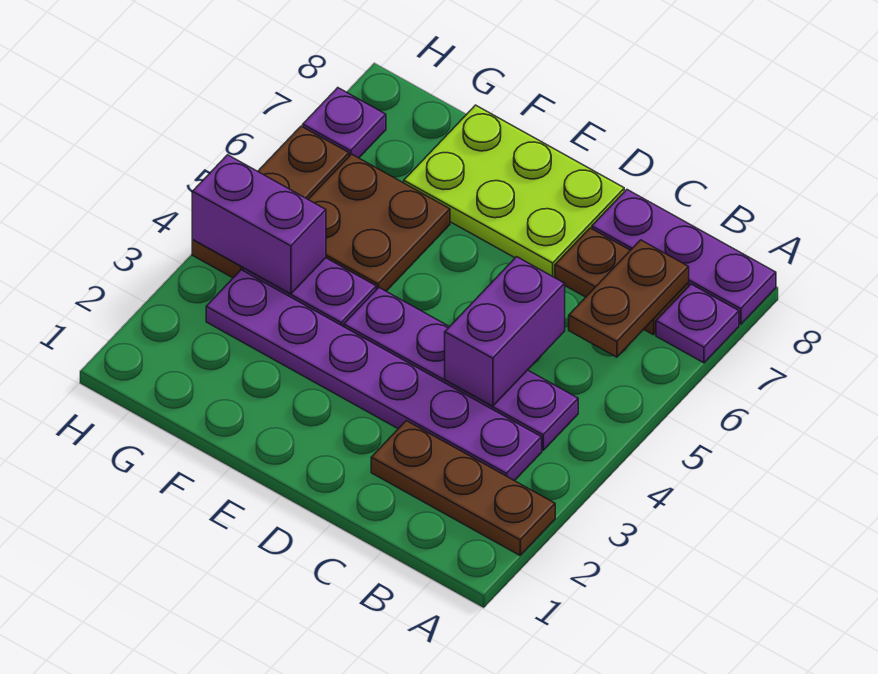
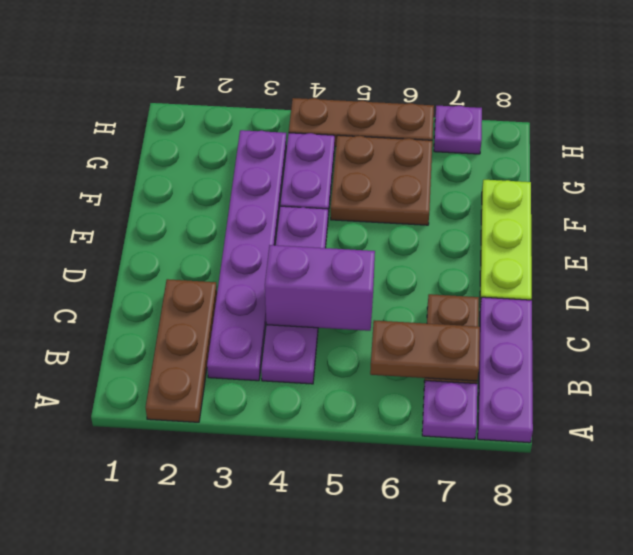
lime plate D7:F8 level 1 -> lime plate D8:F8 level 1
purple brick G4:H4 level 2 -> none

